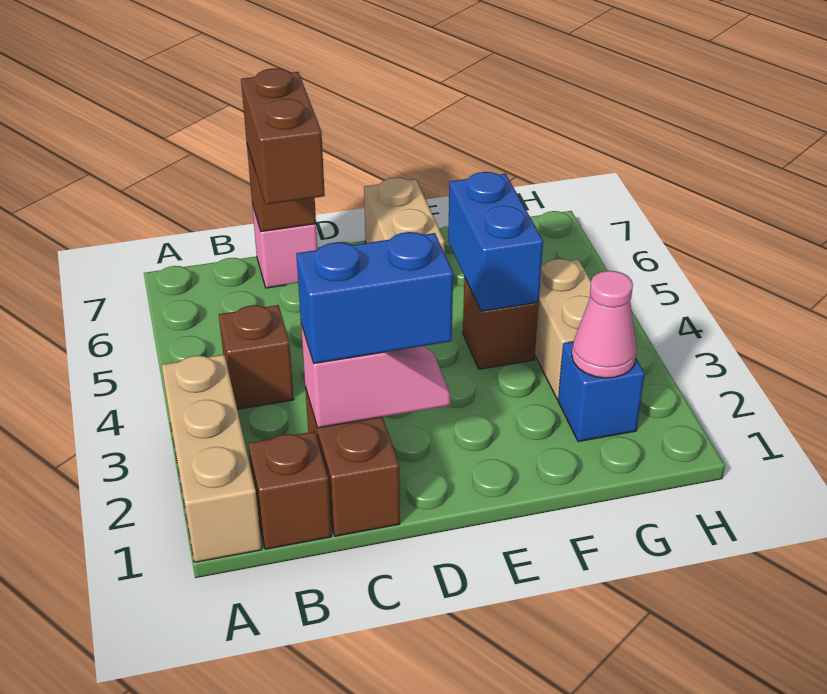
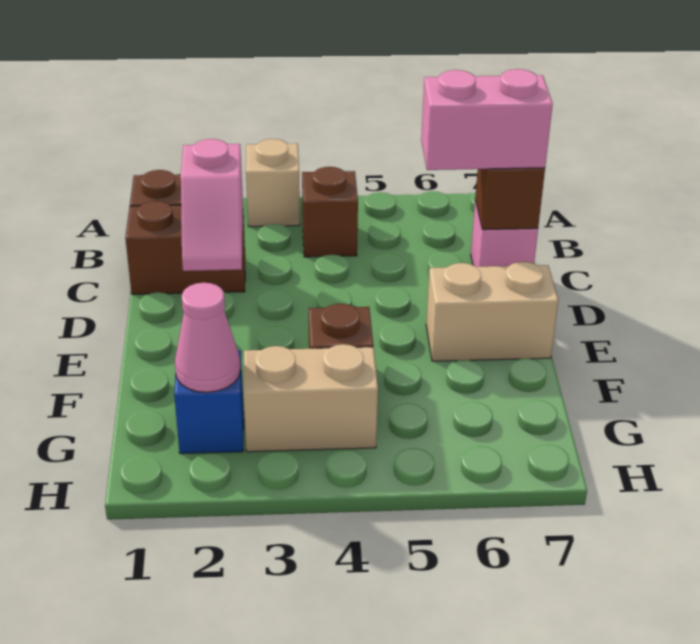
tan brick A1:A3 level 1 -> tan brick A3 level 1
blue brick C2:D2 level 3 -> none
brown brick C6:C7 level 3 -> pink brick C6:C7 level 3
blue brick F4:F5 level 2 -> none

